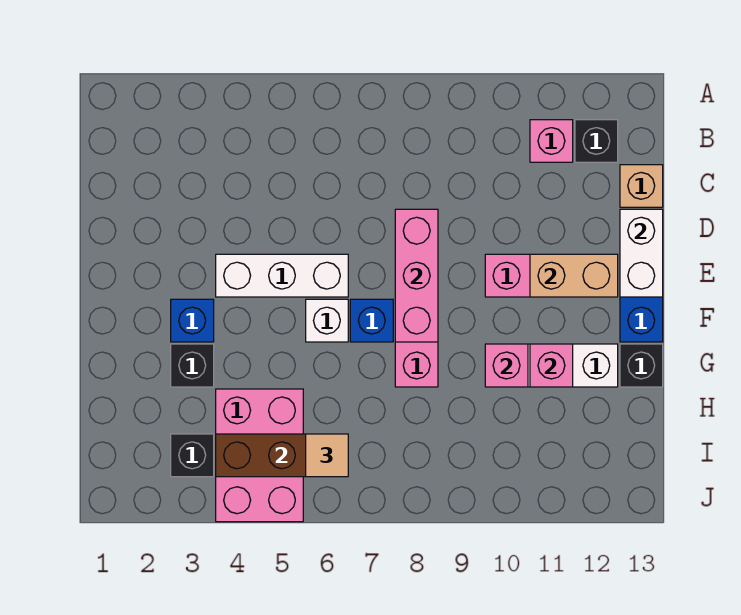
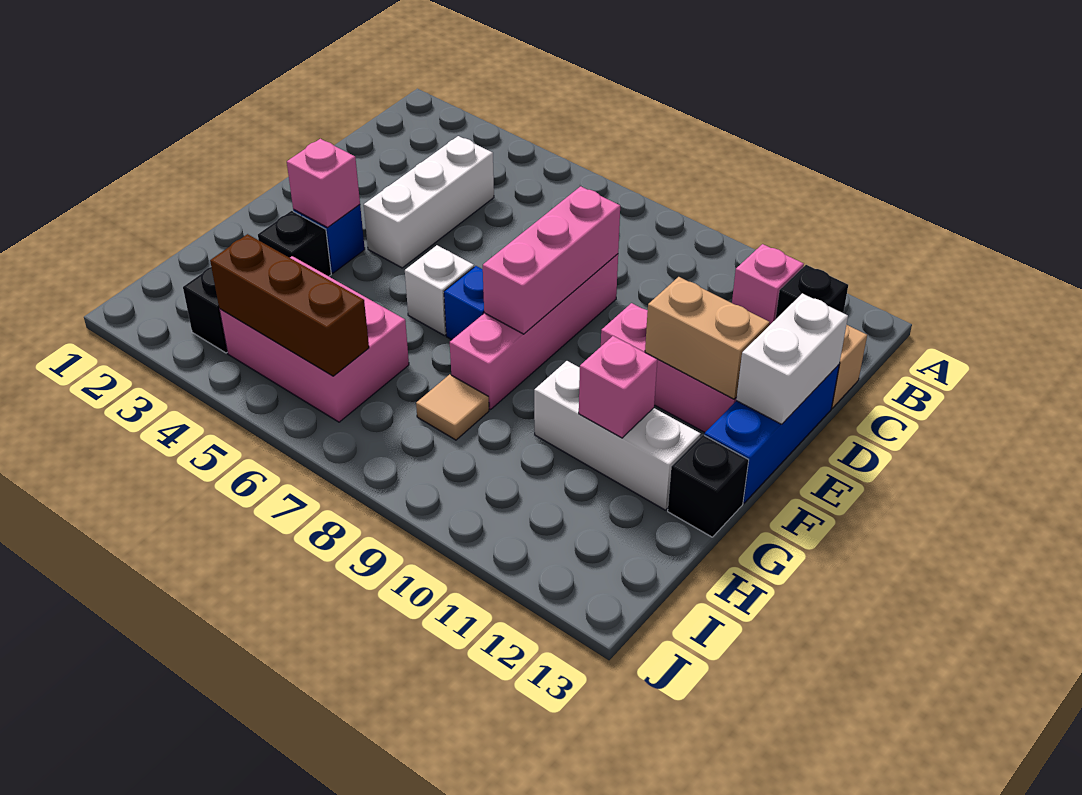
white brick E4:E6 level 1 -> white brick C4:E4 level 1
pink brick G10 level 2 -> pink brick F3 level 2
pink brick H4:J5 level 1 -> pink brick H4:I6 level 1
tan tile I6 level 3 -> tan tile H8 level 1

